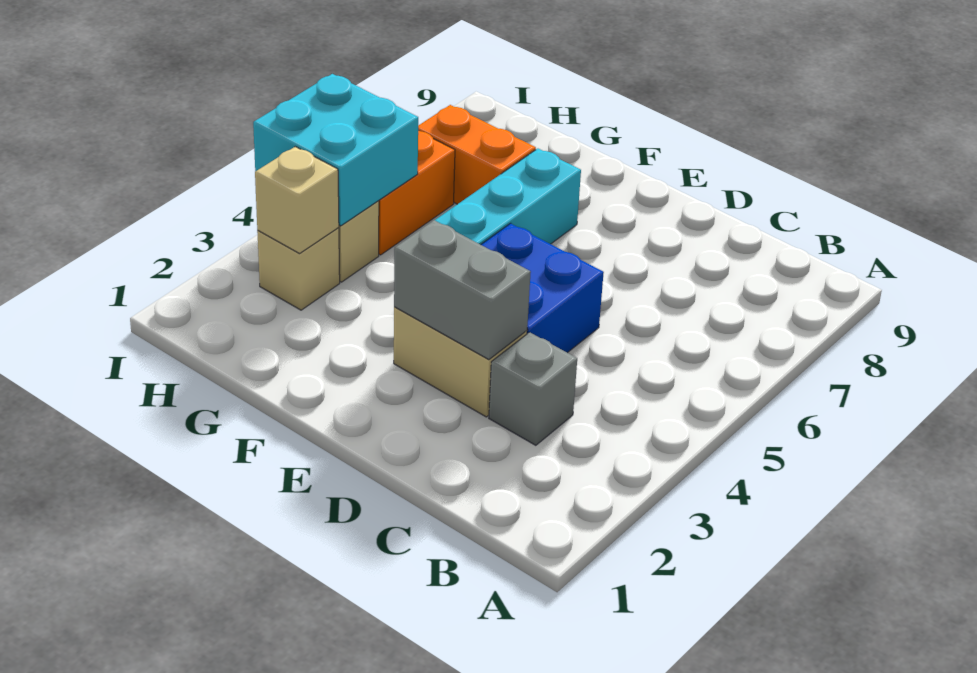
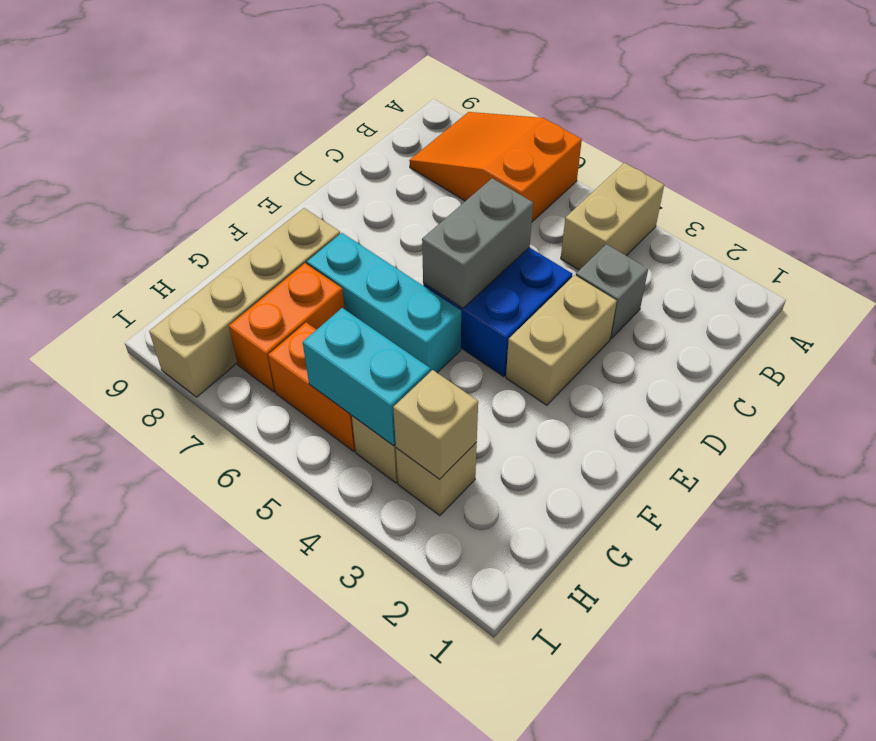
none -> tan brick A4:B4 level 1
none -> orange slope A6:B8 level 1 top 6
grey brick D3:E3 level 2 -> grey brick D5:E5 level 2
none -> tan brick F8:I8 level 1
cyan brick H4:I5 level 2 -> cyan brick H4:H5 level 2

